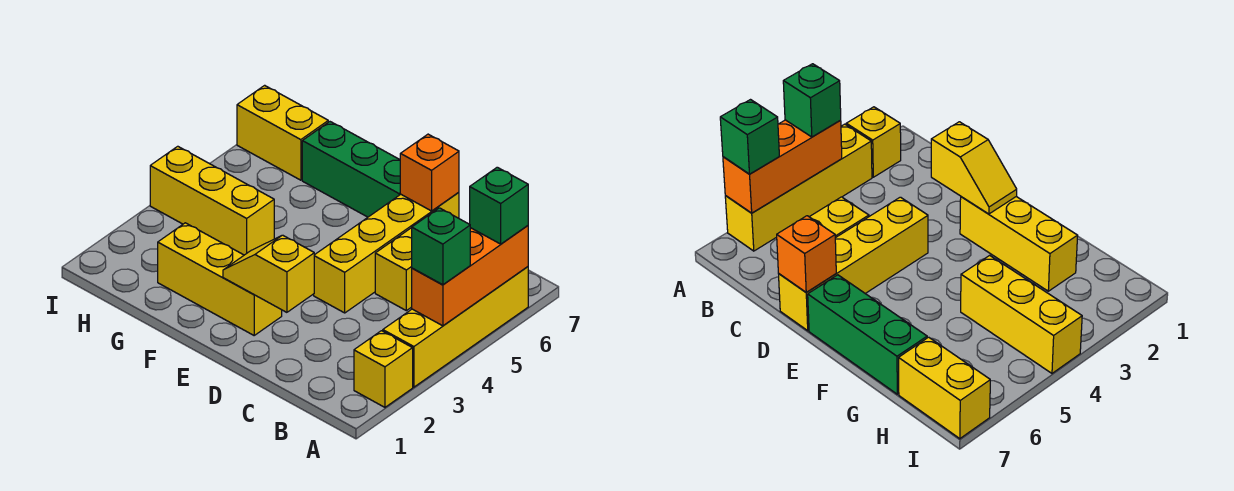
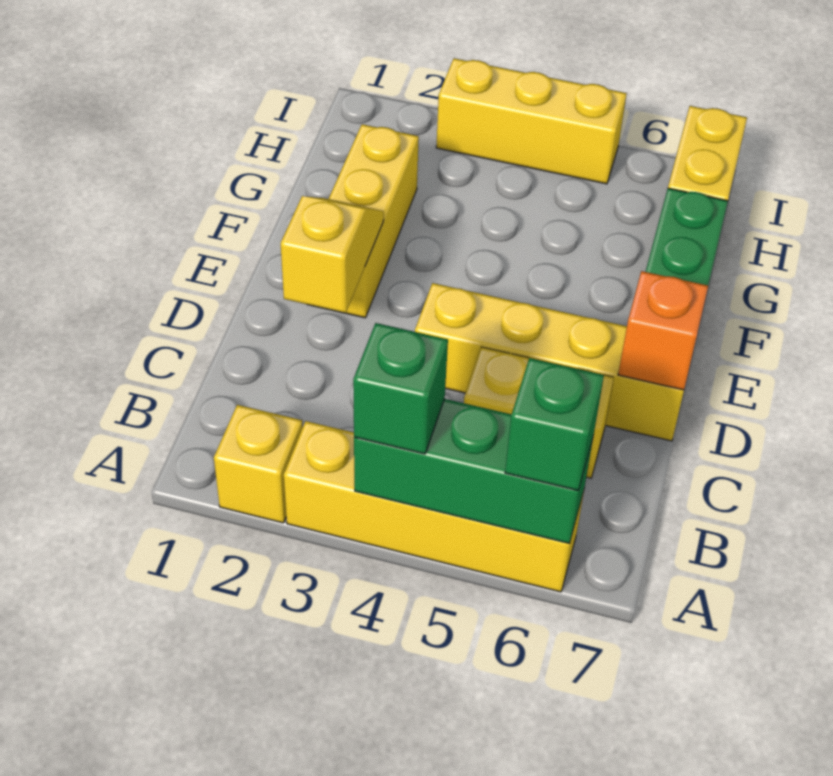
orange brick A4:A6 level 2 -> green brick A4:A6 level 2
yellow brick G4:I4 level 1 -> yellow brick I3:I5 level 1

